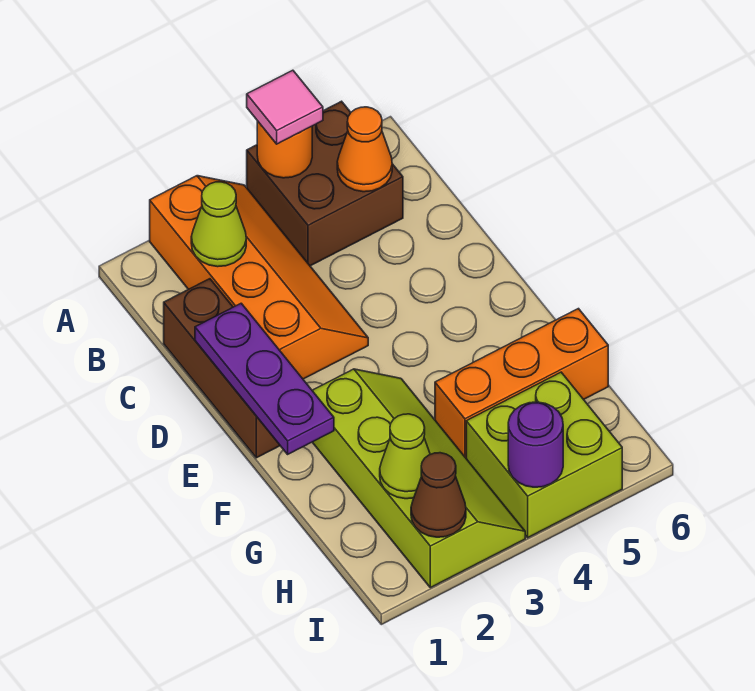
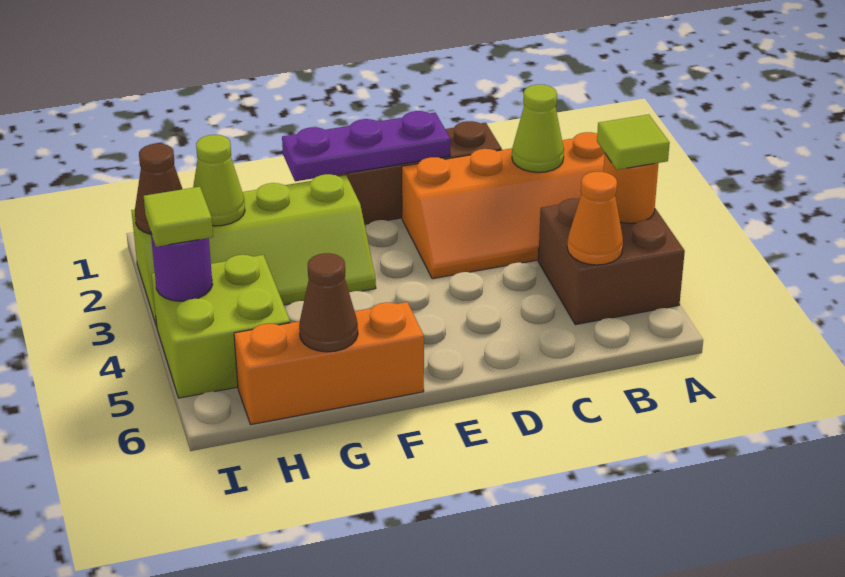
pink tile A4 level 3 -> lime tile A4 level 3
orange brick G4:G6 level 1 -> orange brick F6:H6 level 1
none -> brown cone G6 level 2
none -> lime tile I4 level 3

